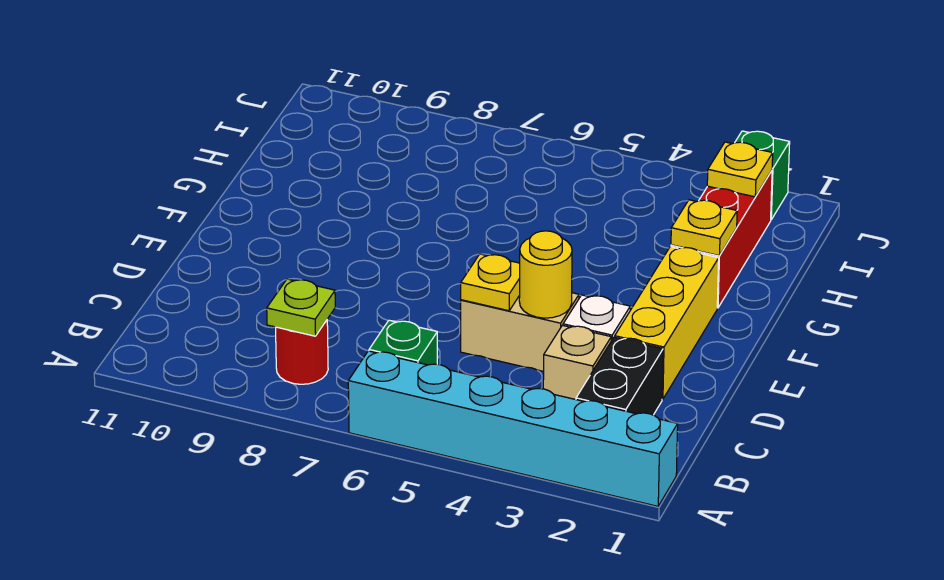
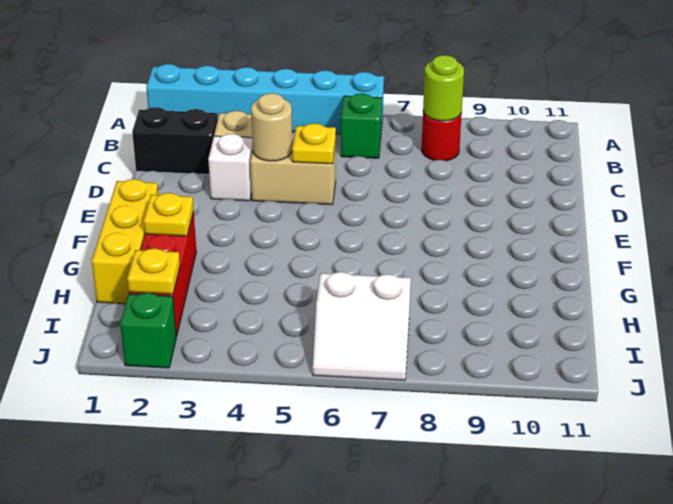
black brick B2:C2 level 1 -> black brick C1:C2 level 1
lime plate B8 level 2 -> lime round brick B8 level 2
yellow brick D2:F2 level 1 -> yellow brick F1:H1 level 1
yellow round brick D4 level 2 -> tan round brick D4 level 2
none -> white slope I6:J7 level 1 top I

